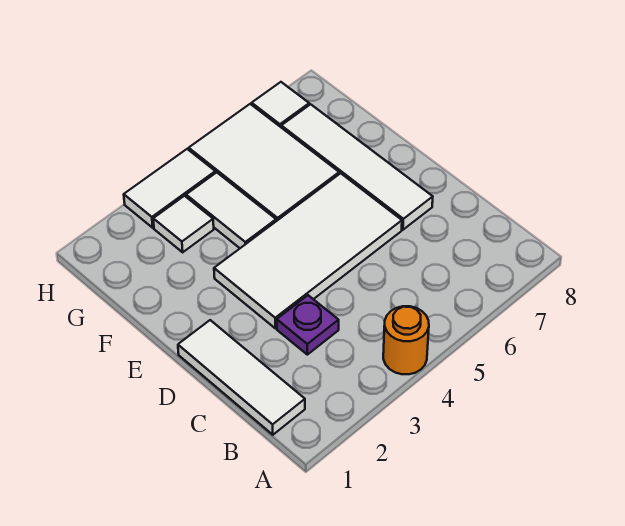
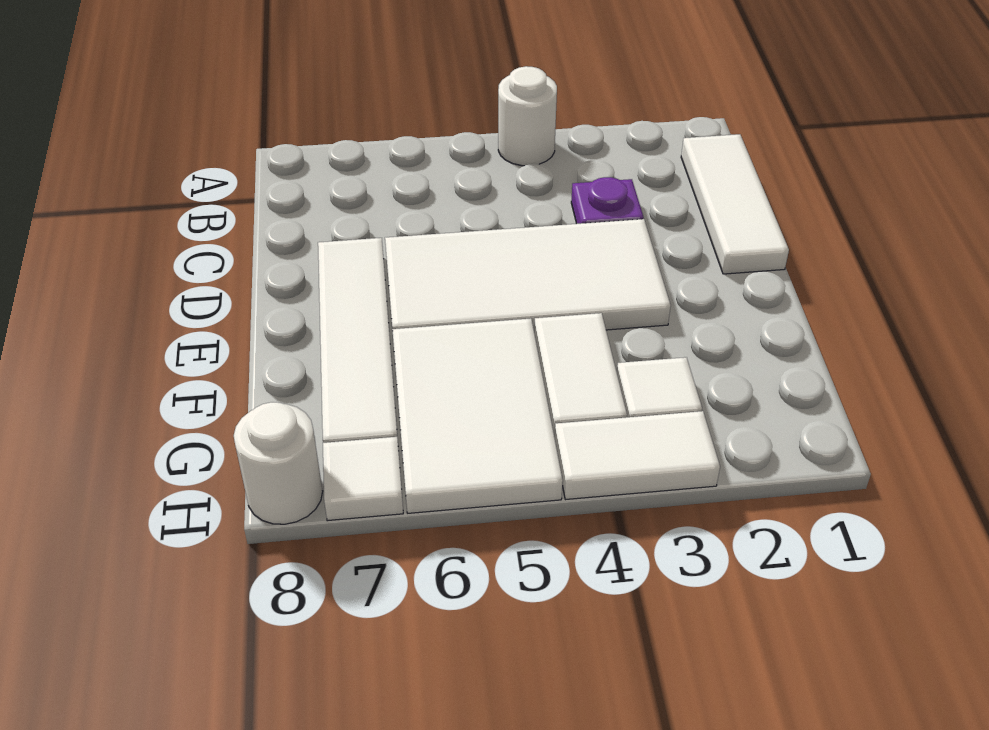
orange round brick A4 level 1 -> white round brick A4 level 1
none -> white round brick H8 level 1

